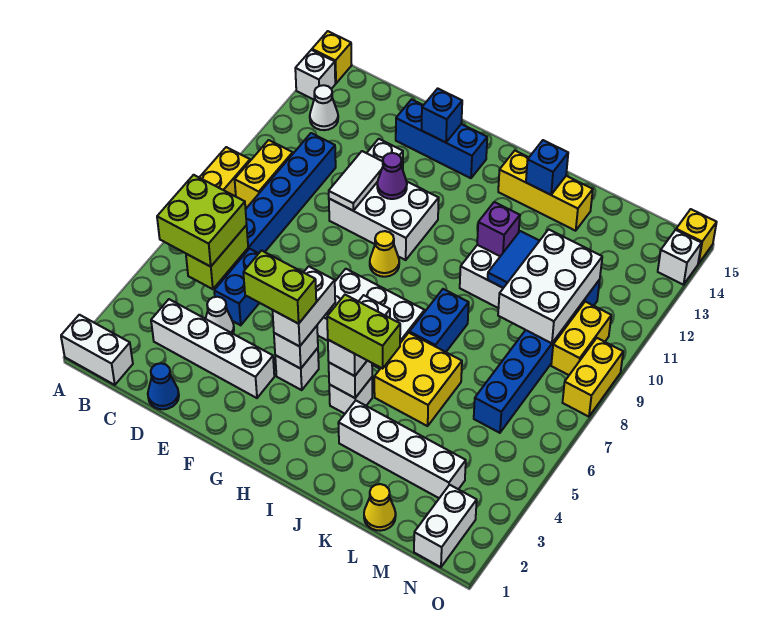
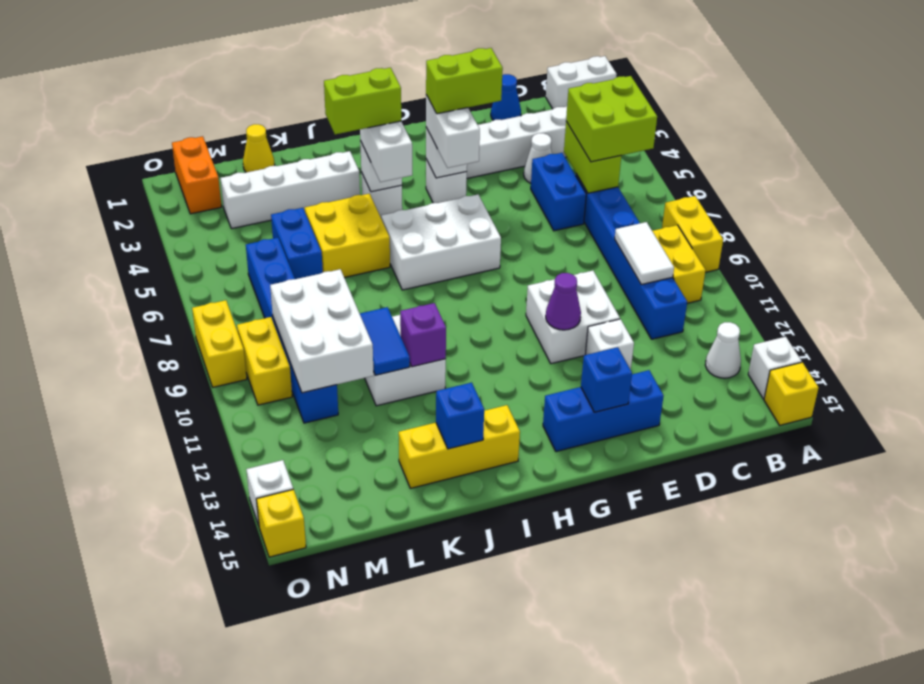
white brick E10:G11 level 1 -> white brick E10:F11 level 1
white tile E10:E11 level 2 -> white tile C9:C10 level 2
yellow cone G9 level 1 -> none
blue brick J7:J8 level 1 -> blue brick L5:L6 level 1
white brick N1:N2 level 1 -> orange brick N1:N2 level 1

